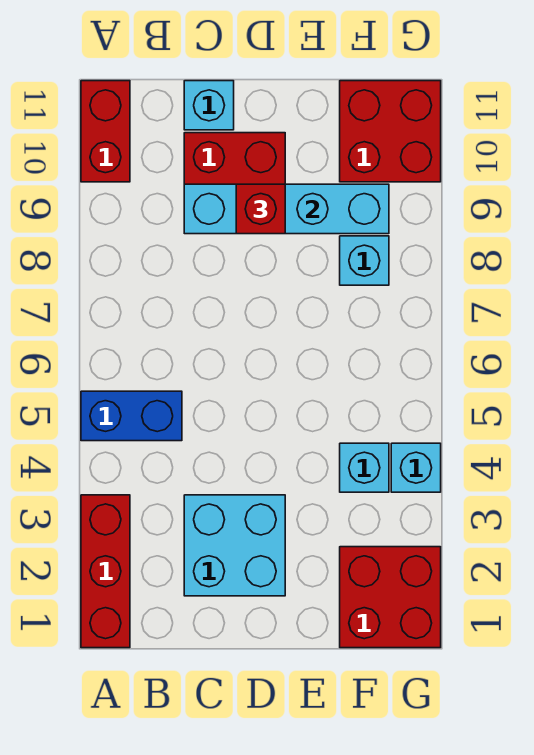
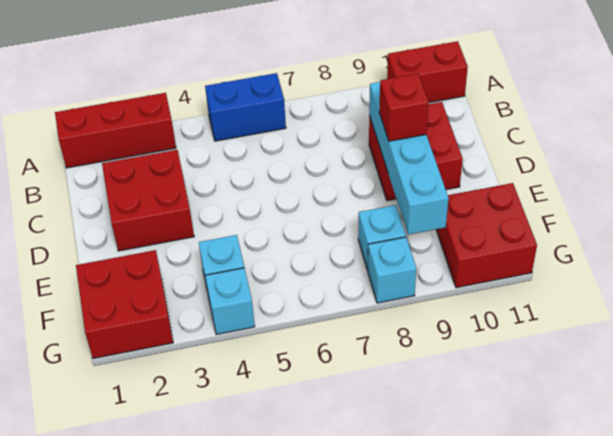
blue brick A5:B5 level 1 -> blue brick A5:A6 level 1
cyan brick C2:D3 level 1 -> red brick C2:D3 level 1
cyan brick C11 level 1 -> cyan brick G8 level 1

